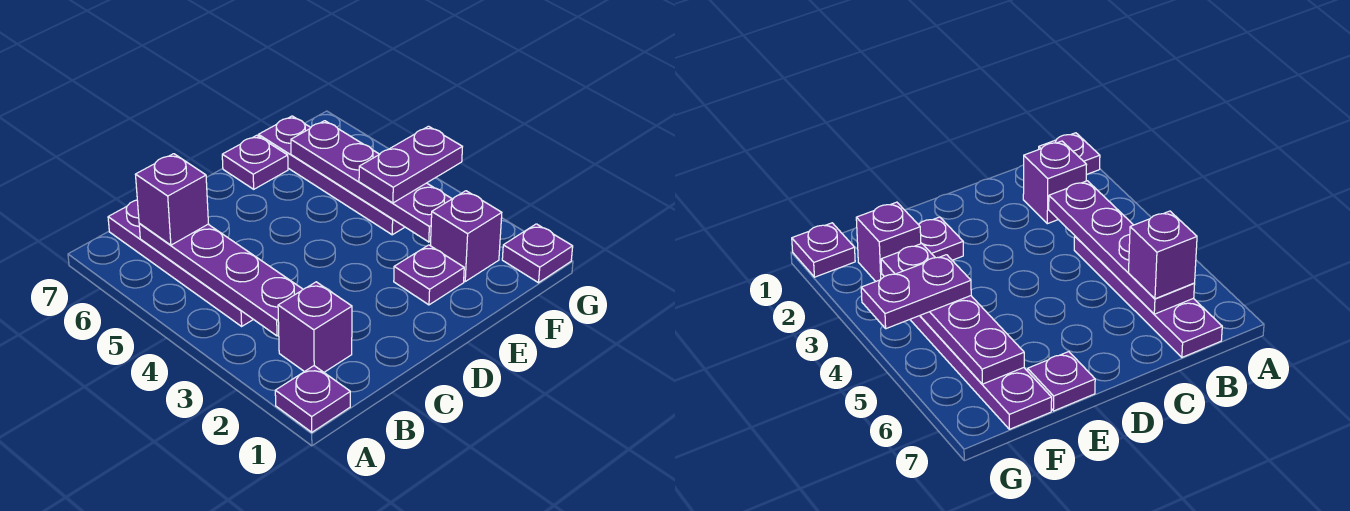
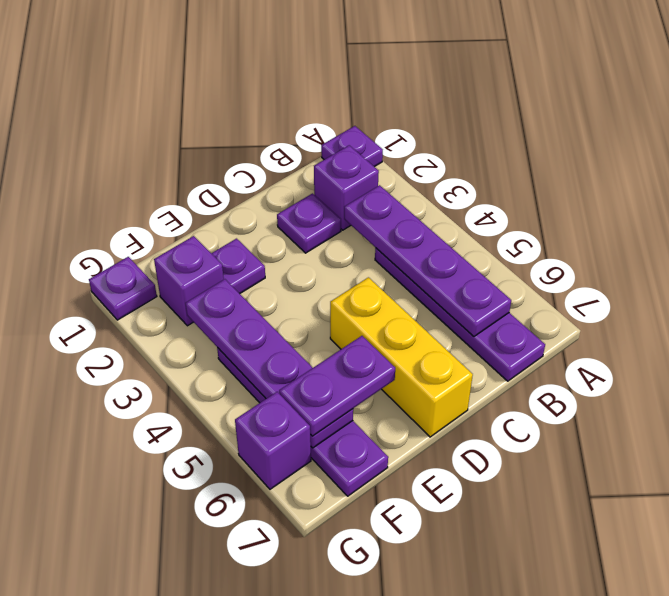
purple brick B6 level 3 -> purple brick G6 level 1
none -> yellow brick D5:D7 level 1
purple plate E7 level 1 -> purple plate C2 level 1
purple plate F4:G4 level 3 -> purple plate E6:F6 level 3

